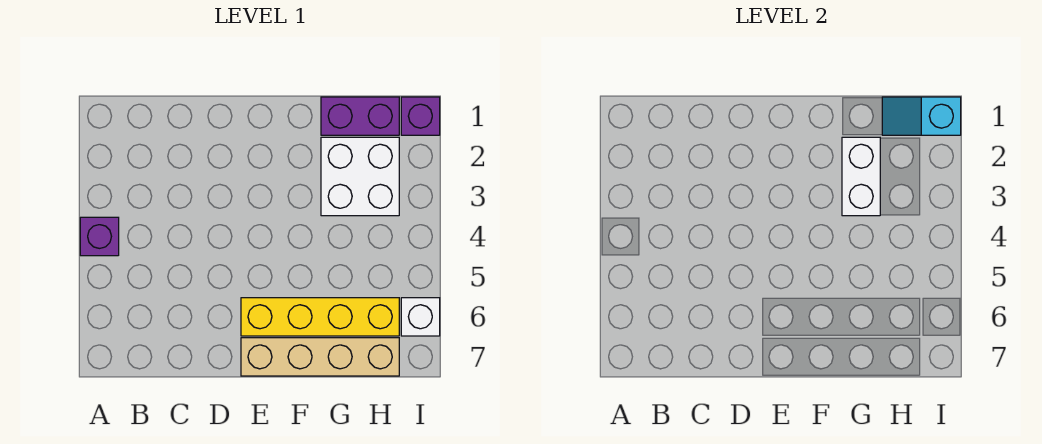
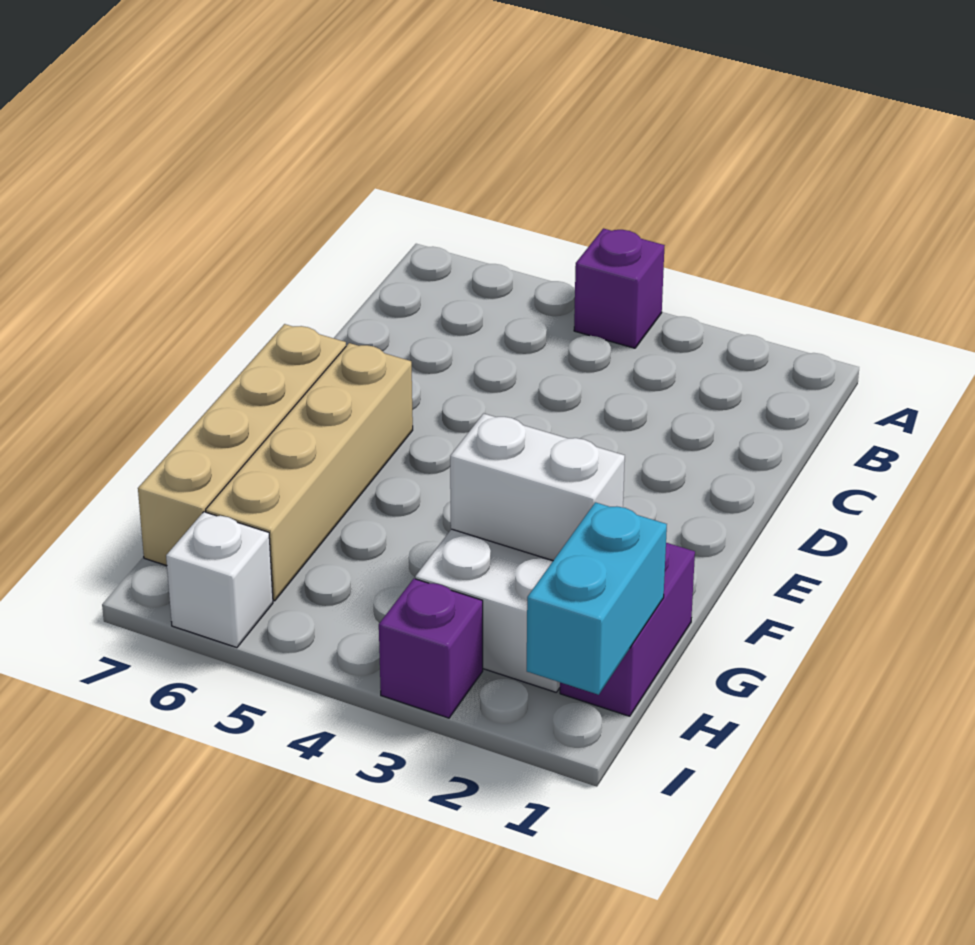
yellow brick E6:H6 level 1 -> tan brick E6:H6 level 1
cyan slope H1:I1 level 2 top I -> cyan brick H1:I1 level 2
purple brick I1 level 1 -> purple brick I3 level 1

